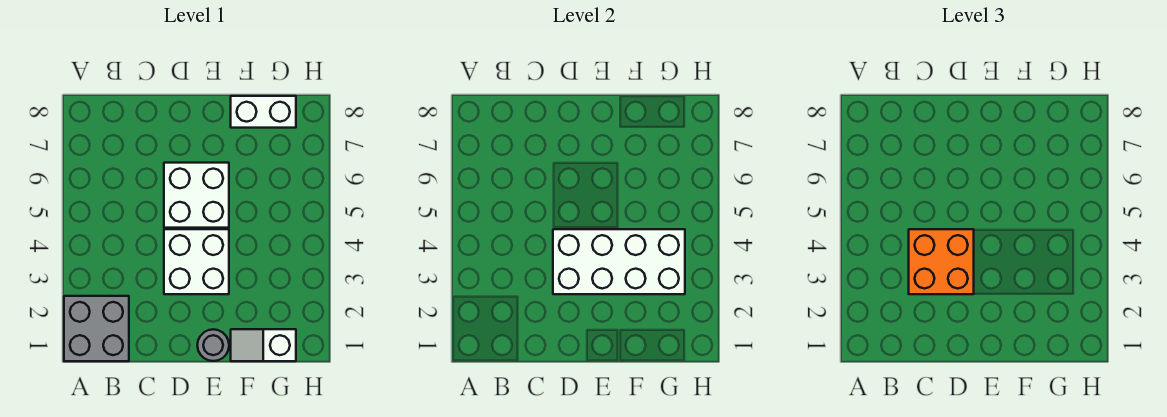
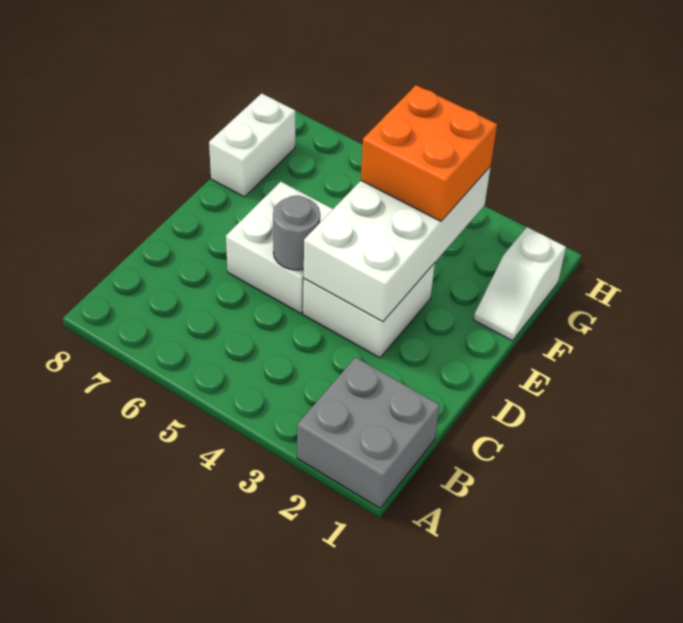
orange brick C3:D4 level 3 -> orange brick F3:G4 level 3
grey round brick E1 level 1 -> grey round brick D5 level 2

